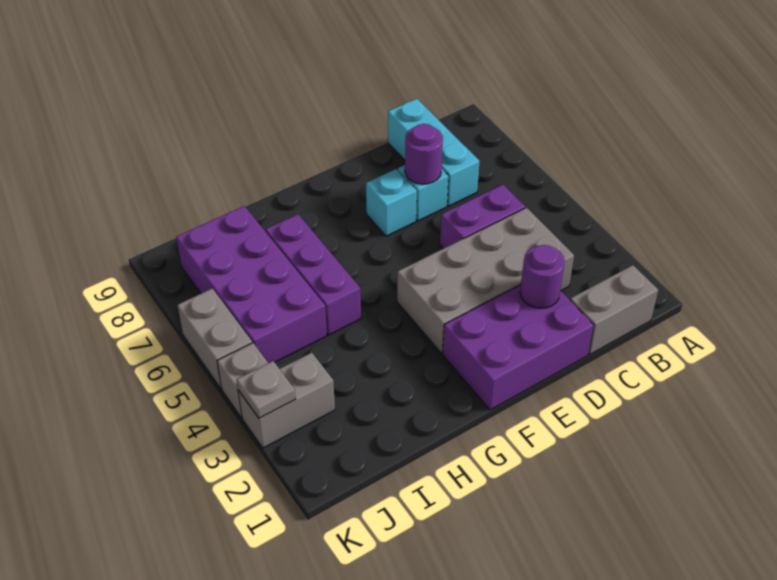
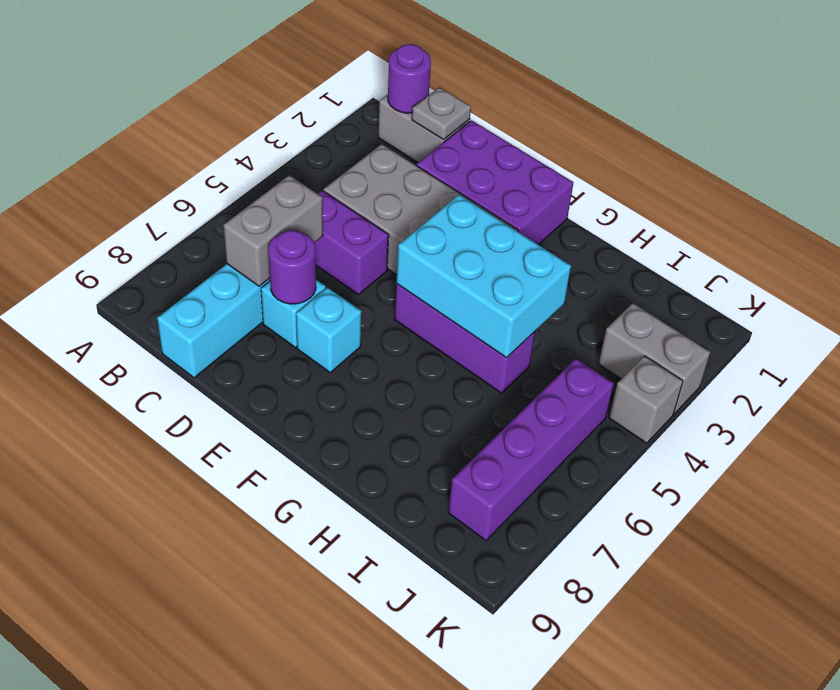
purple round brick D2 level 2 -> purple round brick B1 level 2
none -> cyan brick F4:H5 level 2
purple brick H5:H7 level 1 -> purple brick F5:H5 level 1
purple brick I5:J8 level 1 -> purple brick J5:J8 level 1
grey plate K3 level 2 -> grey plate C1 level 2
grey brick K5:K6 level 1 -> grey brick C6:C7 level 2

